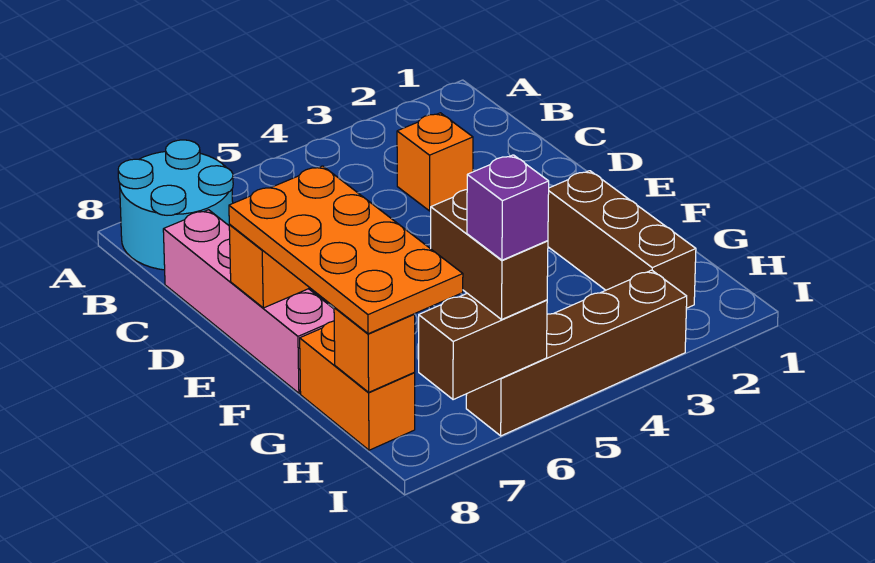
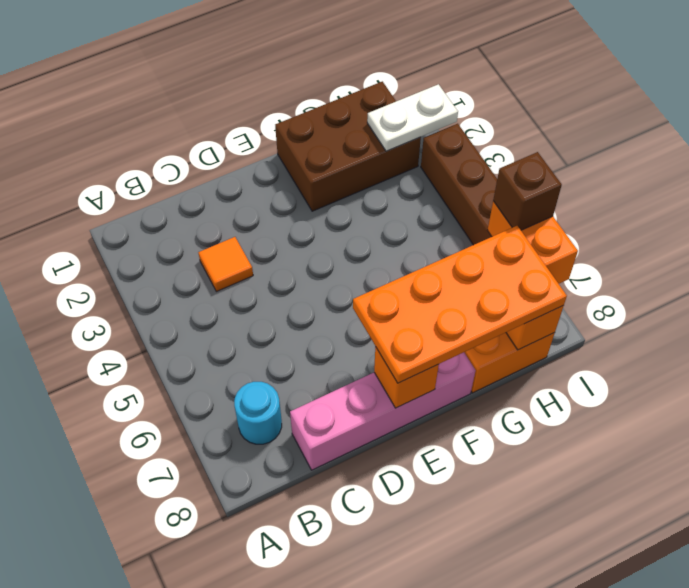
cyan round brick A7:B8 level 1 -> cyan round brick B7 level 1
orange brick C3 level 1 -> orange tile C3 level 1
brown brick F2:H2 level 1 -> brown brick F1:H2 level 1
none -> white plate H2:I2 level 2
brown brick H6:I6 level 3 -> brown brick I6 level 3
brown brick I6:I7 level 2 -> orange brick I6:I7 level 2
purple brick I6 level 4 -> none

